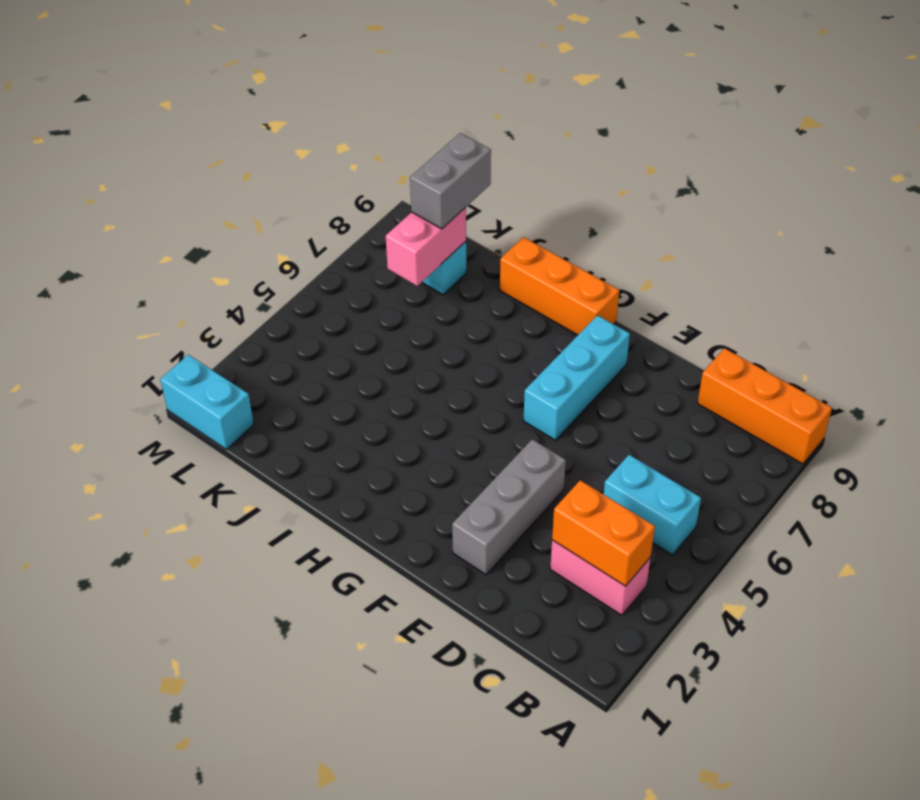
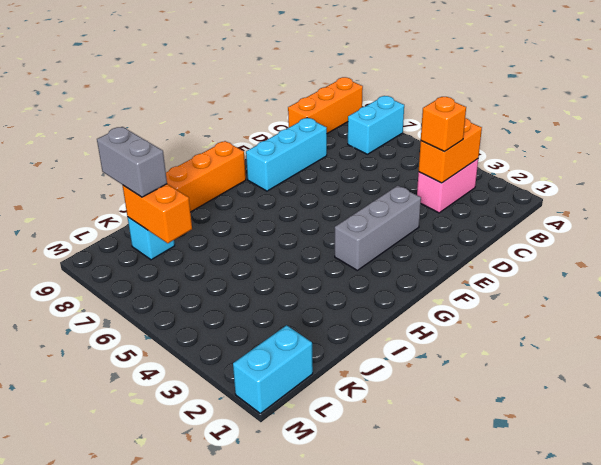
cyan brick B5:C5 level 1 -> cyan brick A7:B7 level 1
none -> orange brick C3 level 3
grey brick E2:E4 level 1 -> grey brick E3:G3 level 1
cyan brick F6:F8 level 1 -> cyan brick D8:F8 level 1
pink brick K7:K8 level 2 -> orange brick K7:K8 level 2

